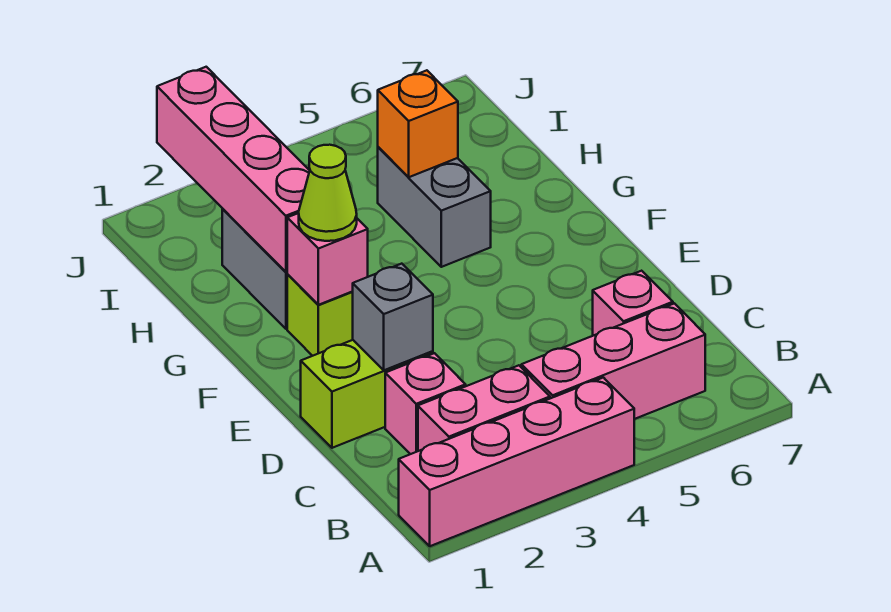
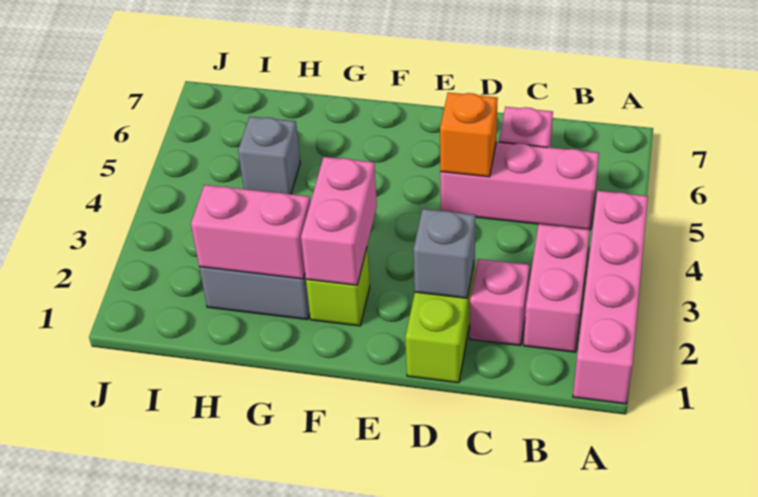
pink brick B4:B6 level 1 -> pink brick B5:D5 level 1
pink brick F2 level 2 -> pink brick F2:F3 level 2
lime cone F2 level 3 -> none
pink brick G2:J2 level 2 -> pink brick G2:H2 level 2
grey brick G5:H5 level 1 -> grey brick H5 level 1
orange brick H5 level 2 -> orange brick D5 level 2

